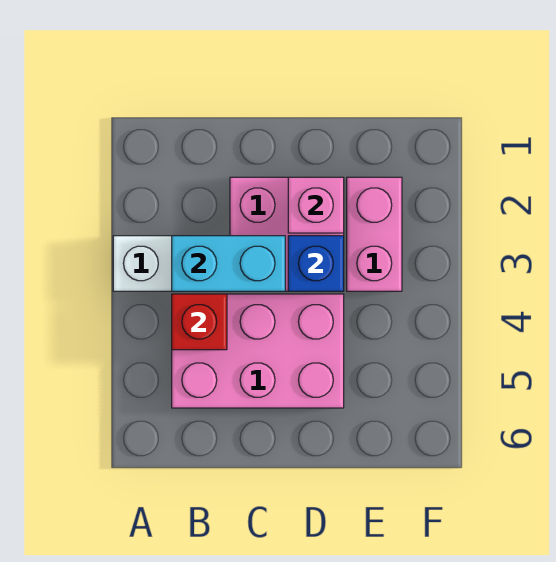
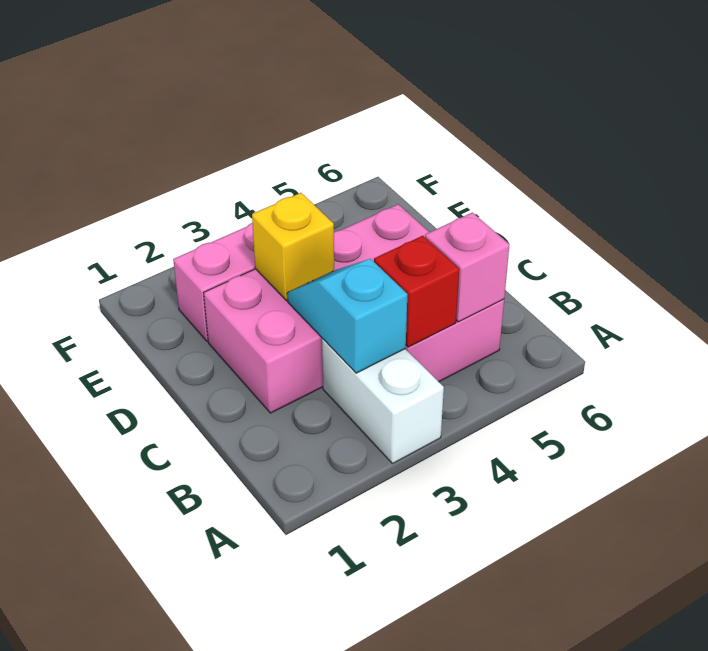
cyan brick B3:C3 level 2 -> cyan slope B3:C3 level 2 top B
pink brick D2 level 2 -> pink brick B5 level 2
blue brick D3 level 2 -> yellow brick D3 level 2

